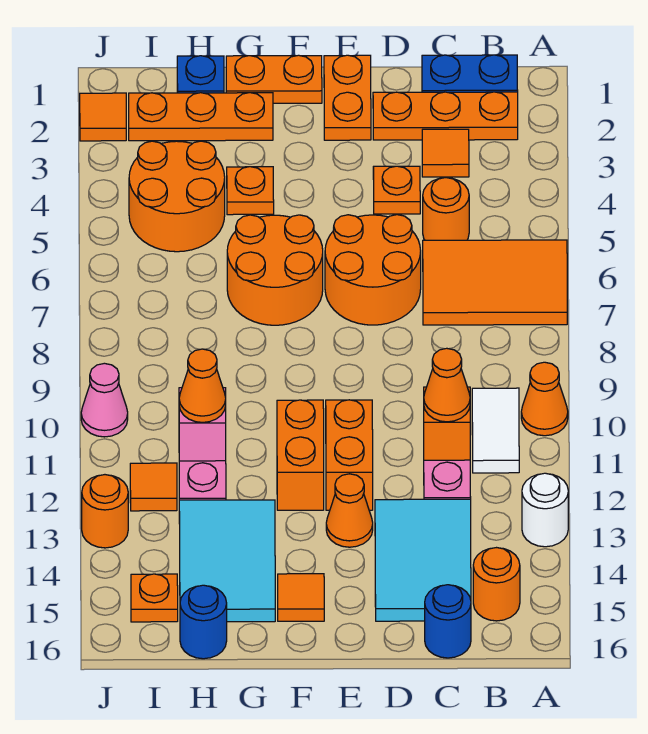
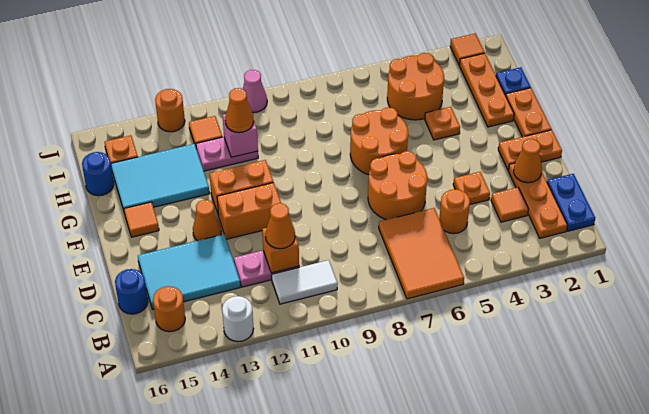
orange cone A10 level 1 -> orange cone D2 level 2

